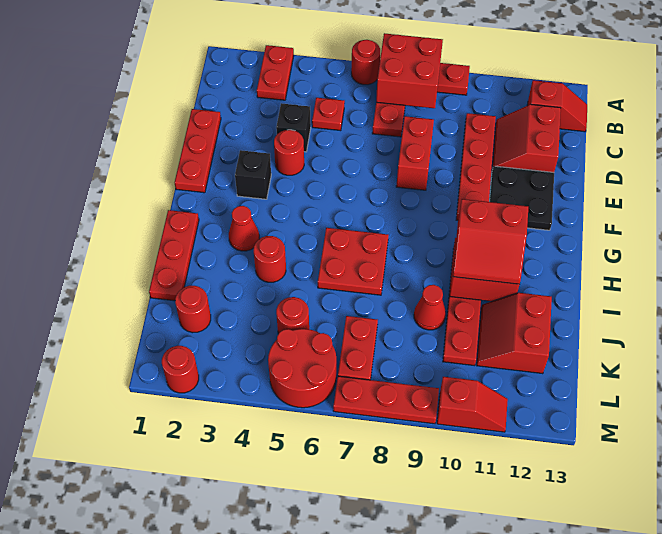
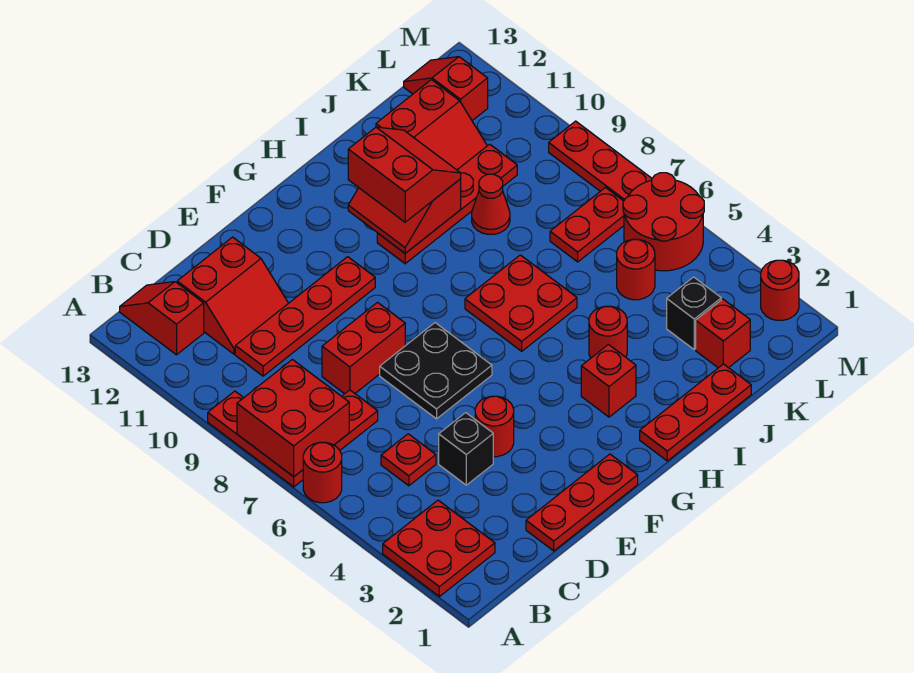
red plate A3:B3 level 1 -> red plate A2:B3 level 1
black plate E11:F12 level 1 -> black plate E6:F7 level 1
black brick F3 level 1 -> black brick K3 level 1
red cone H3 level 1 -> red brick H3 level 1
red round brick K2 level 1 -> red brick K2 level 1
red slope M10:M11 level 1 top 10 -> red slope L12:L13 level 1 top 12

